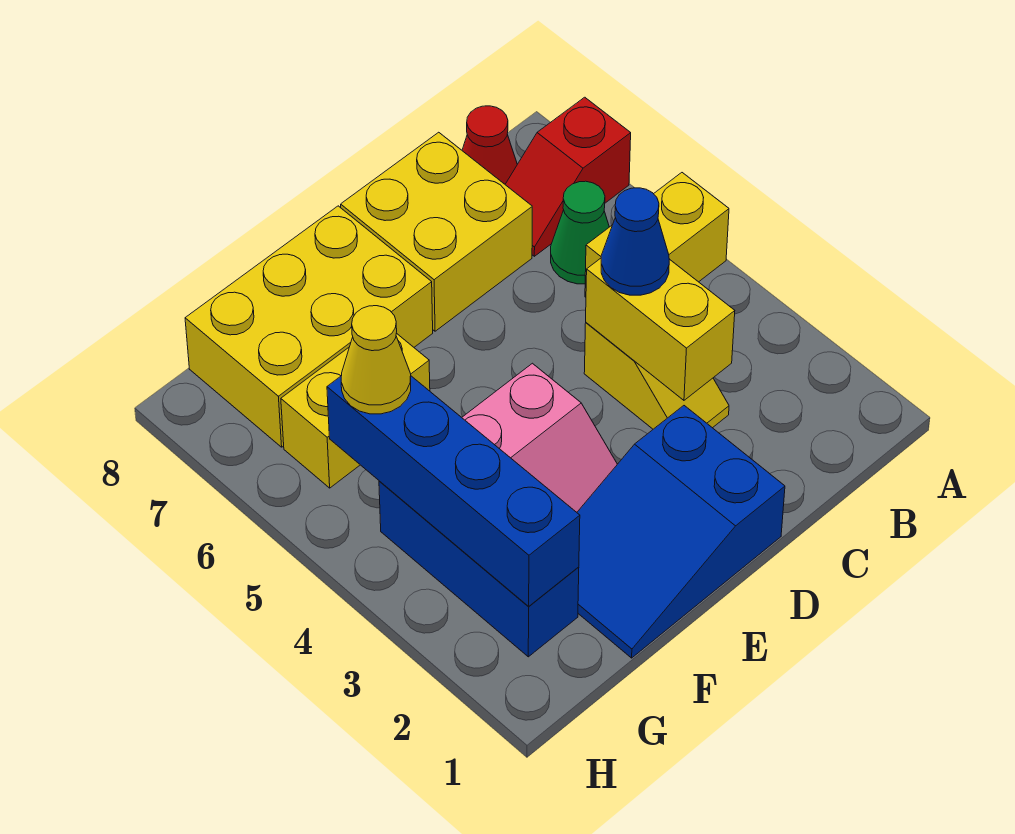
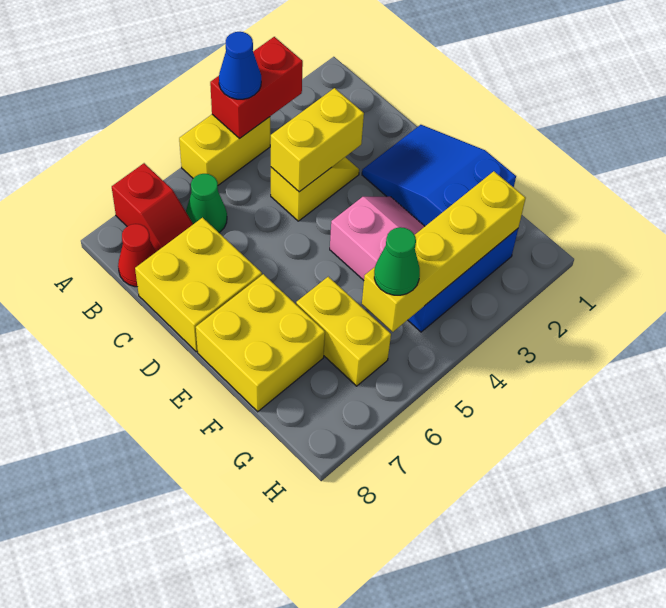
none -> red brick A3:A4 level 2
yellow brick A5:B5 level 1 -> yellow brick A4:A5 level 1
blue cone C4 level 3 -> blue cone A4 level 3
blue slope D1:F2 level 1 top D -> blue slope D1:F2 level 1 top F
yellow brick E7:G8 level 1 -> yellow brick E7:F8 level 1
blue brick G2:G5 level 2 -> yellow brick G2:G5 level 2
yellow cone G5 level 3 -> green cone G5 level 3

